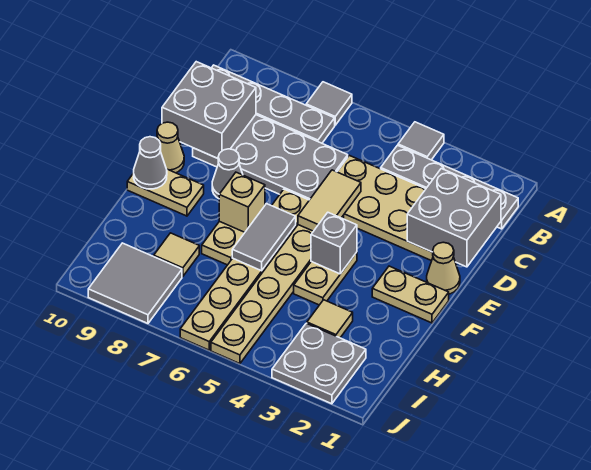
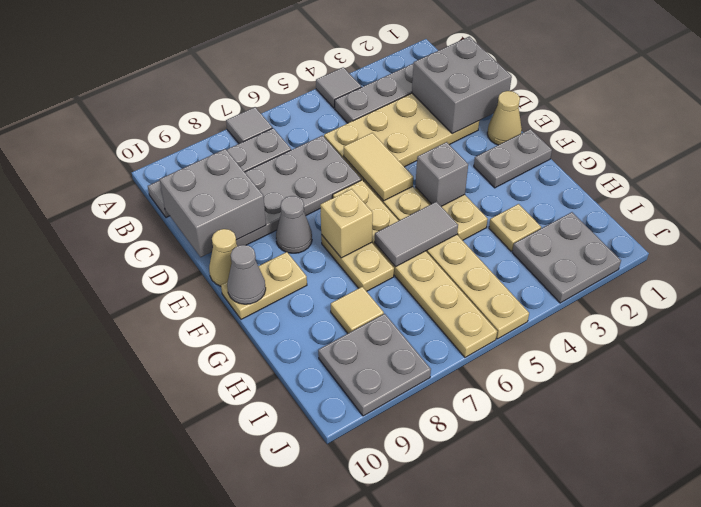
tan plate F1:F2 level 1 -> grey plate F1:F2 level 1
grey tile F6:G6 level 2 -> grey tile G5:G6 level 2
tan tile H3 level 1 -> tan plate H3 level 1
grey tile I8:J9 level 1 -> grey plate I8:J9 level 1

